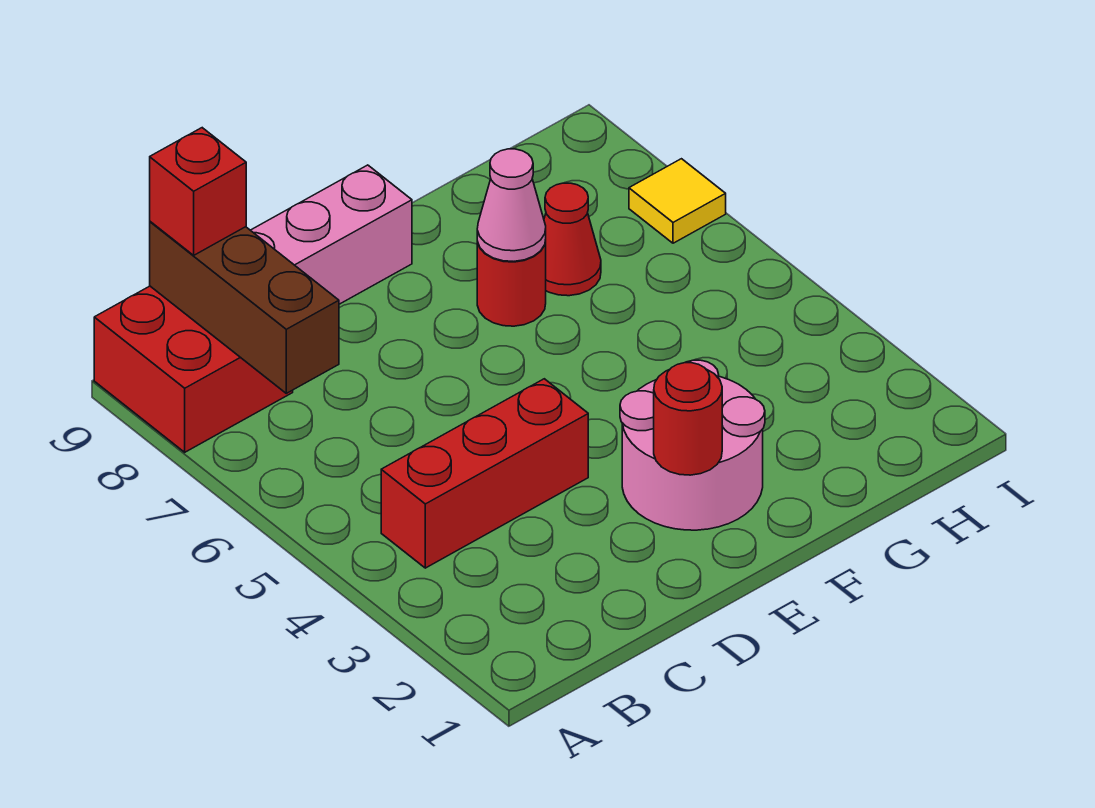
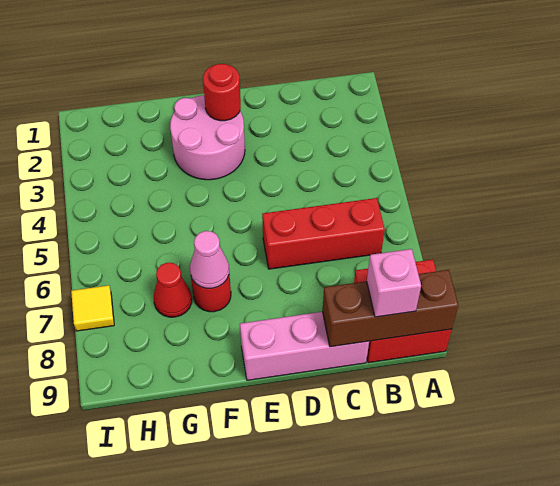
red brick B4:D4 level 1 -> red brick B6:D6 level 1
brown brick B7:B9 level 2 -> brown brick A9:C9 level 2
red brick B9 level 3 -> pink brick B9 level 3

